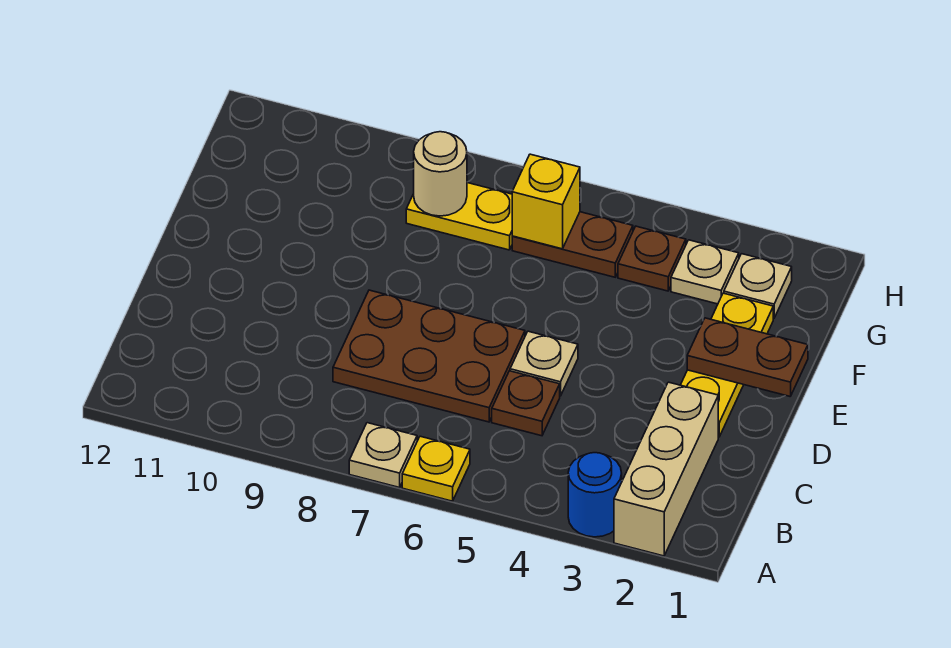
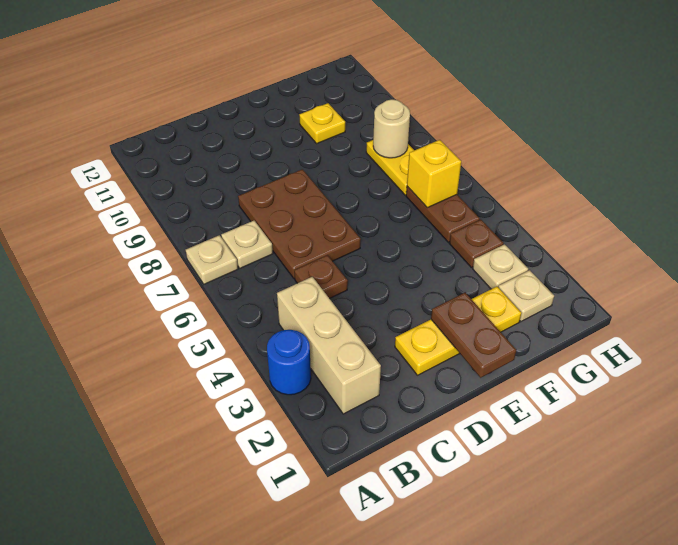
tan brick A2:C2 level 1 -> tan brick B2:B4 level 1
yellow plate A6 level 1 -> yellow plate F10 level 1
tan plate D5 level 1 -> tan plate B7 level 1

